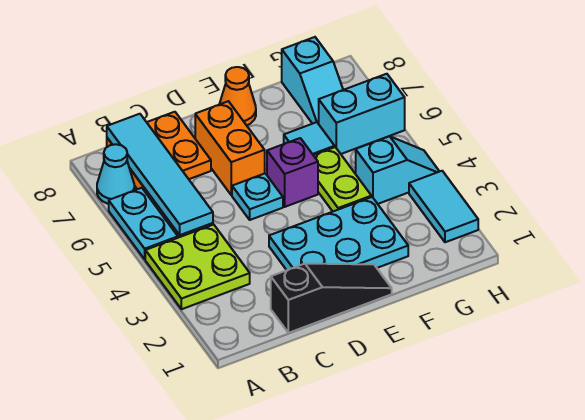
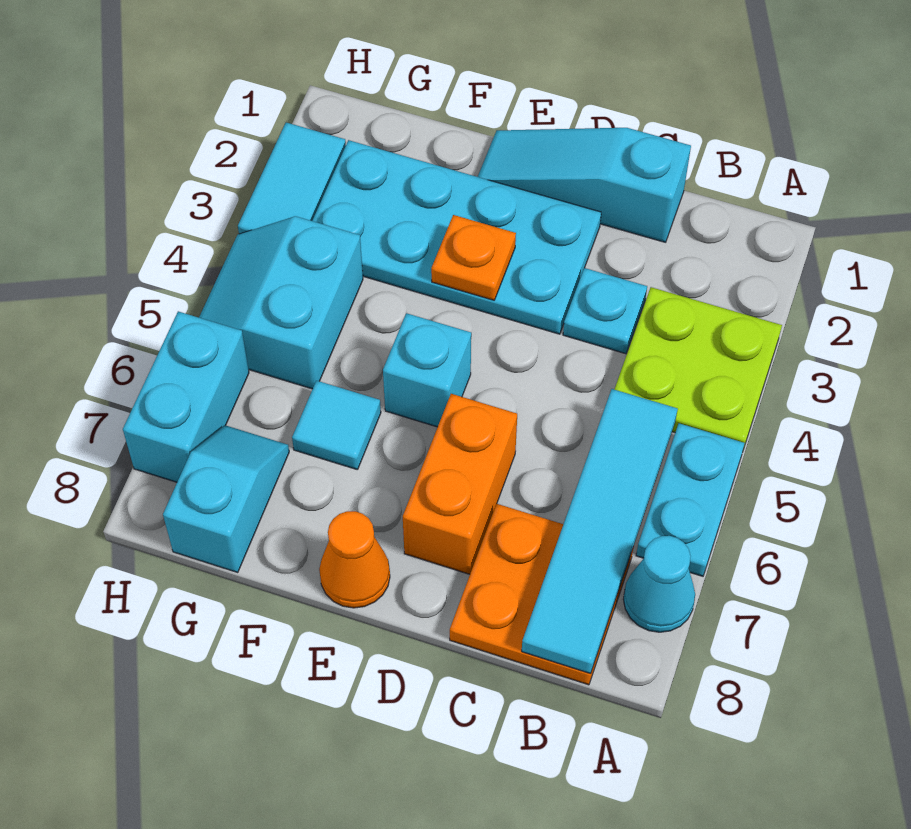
black slope C1:E1 level 1 top C -> cyan slope C1:E1 level 1 top C
cyan plate D2:F3 level 1 -> cyan plate D2:G3 level 1
cyan plate D5 level 1 -> cyan plate C3 level 1
none -> orange plate E3 level 2
purple brick E5 level 1 -> cyan brick E5 level 1
lime plate F4:F5 level 1 -> none
cyan slope G4:H4 level 1 top G -> cyan slope G4:H5 level 1 top G
cyan brick G6:H6 level 1 -> cyan brick H6:H7 level 1

